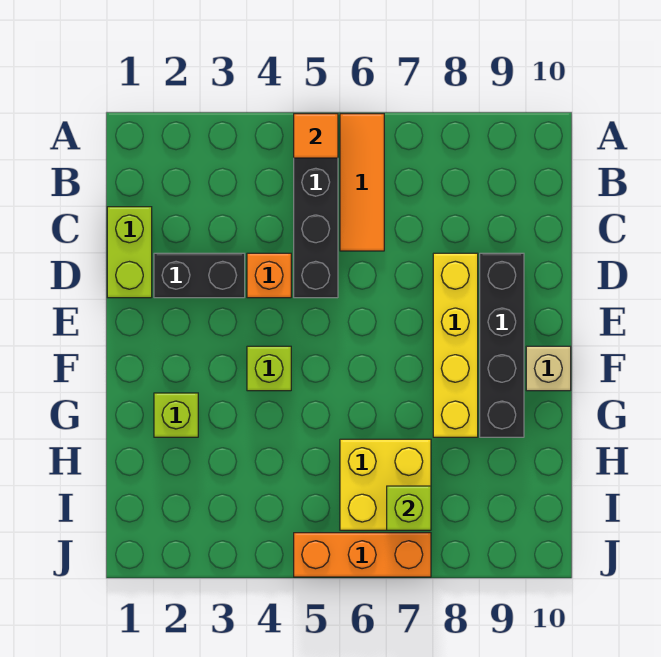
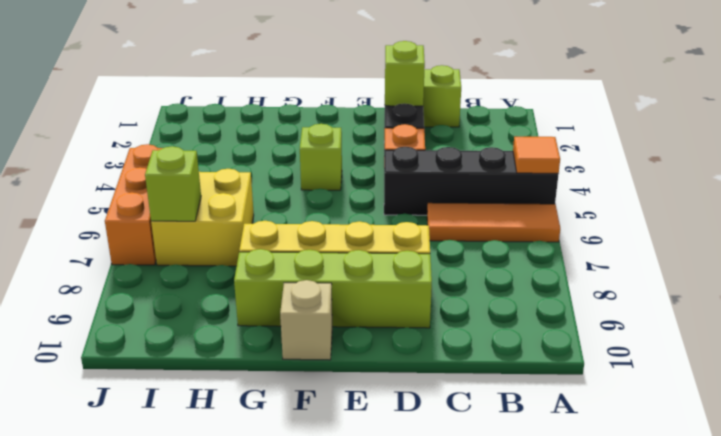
black brick D9:G9 level 1 -> lime brick D9:G9 level 1
lime brick G2 level 1 -> lime brick D2 level 2

